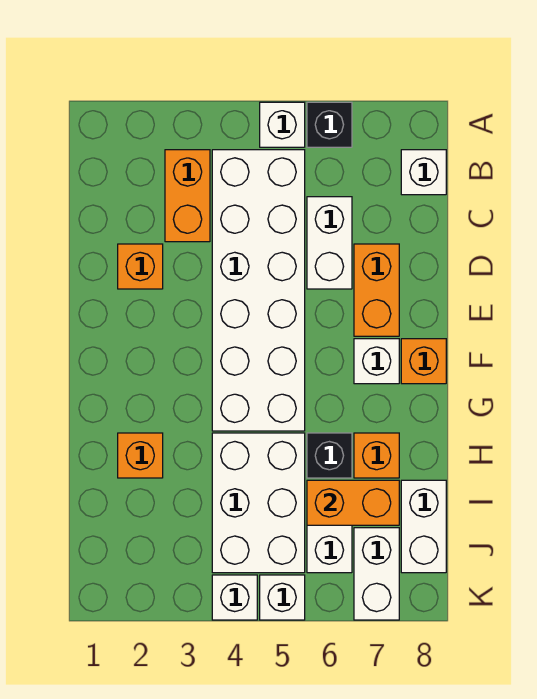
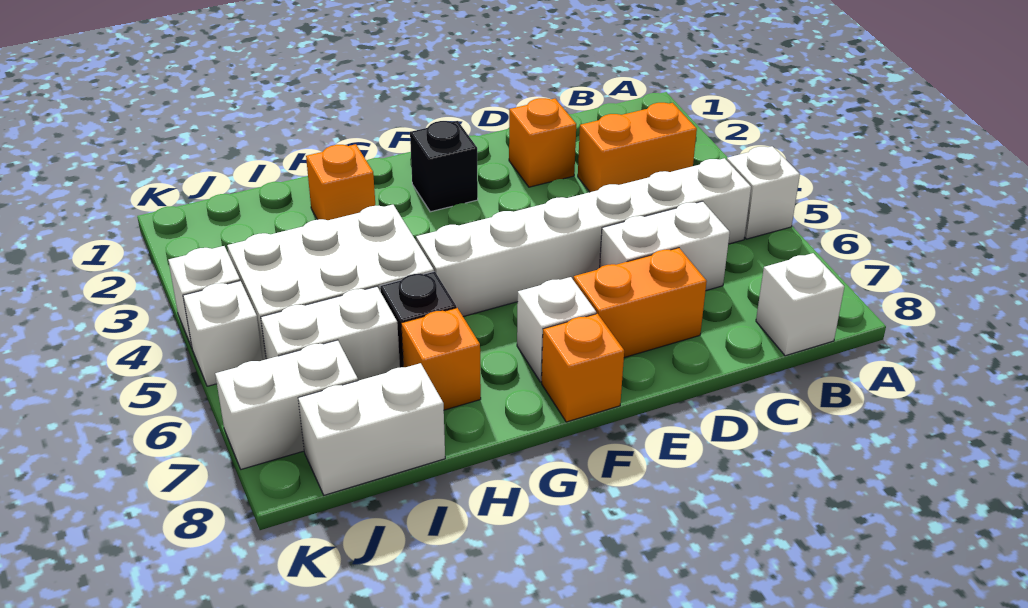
black brick A6 level 1 -> black brick F2 level 1
white brick B4:G5 level 1 -> white brick B5:G5 level 1
orange brick I6:I7 level 2 -> none

